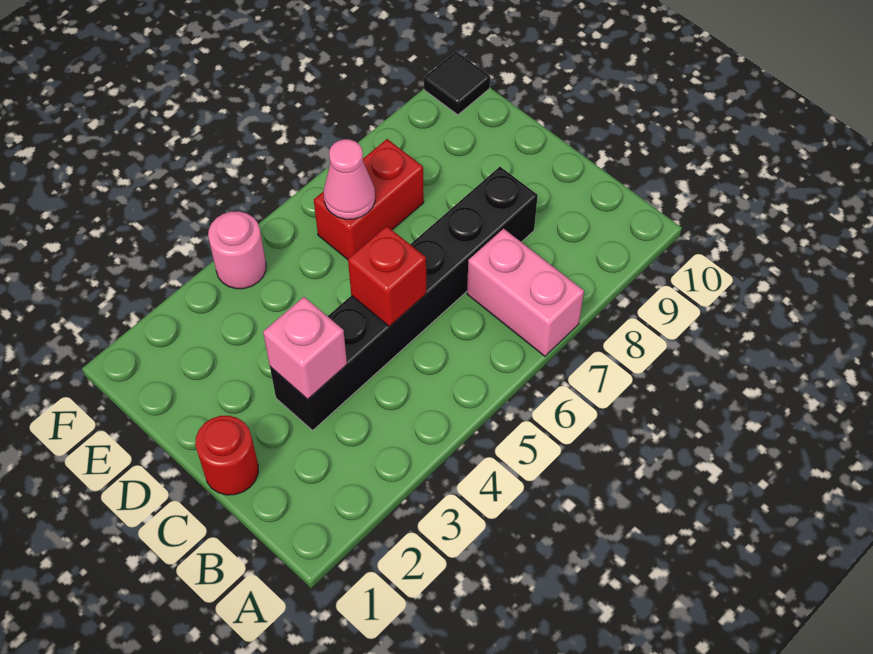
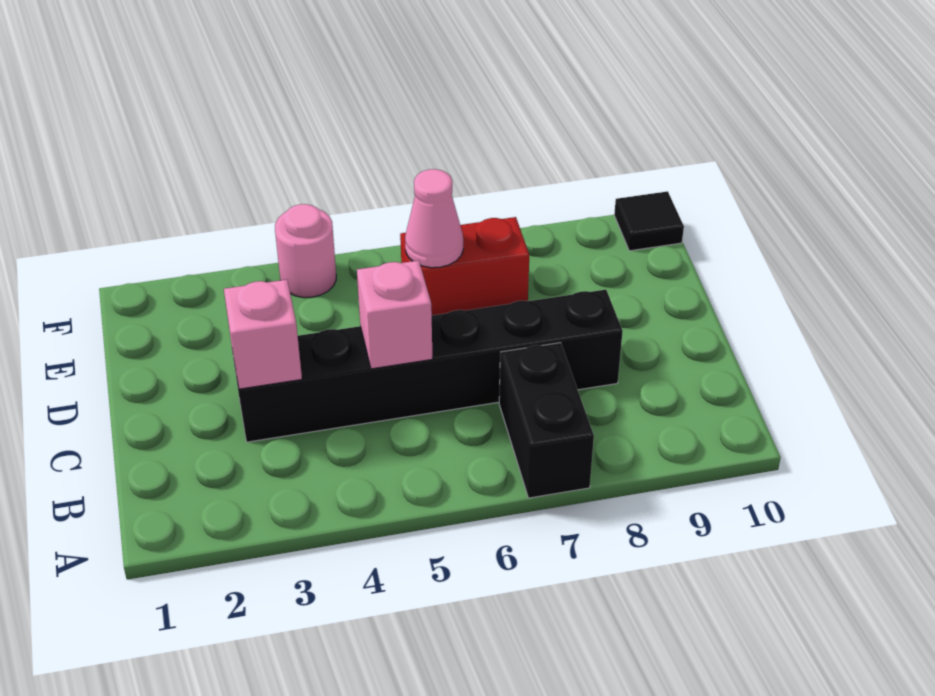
pink brick A7:B7 level 1 -> black brick A7:B7 level 1
red round brick C1 level 1 -> none
red brick C5 level 2 -> pink brick C5 level 2

